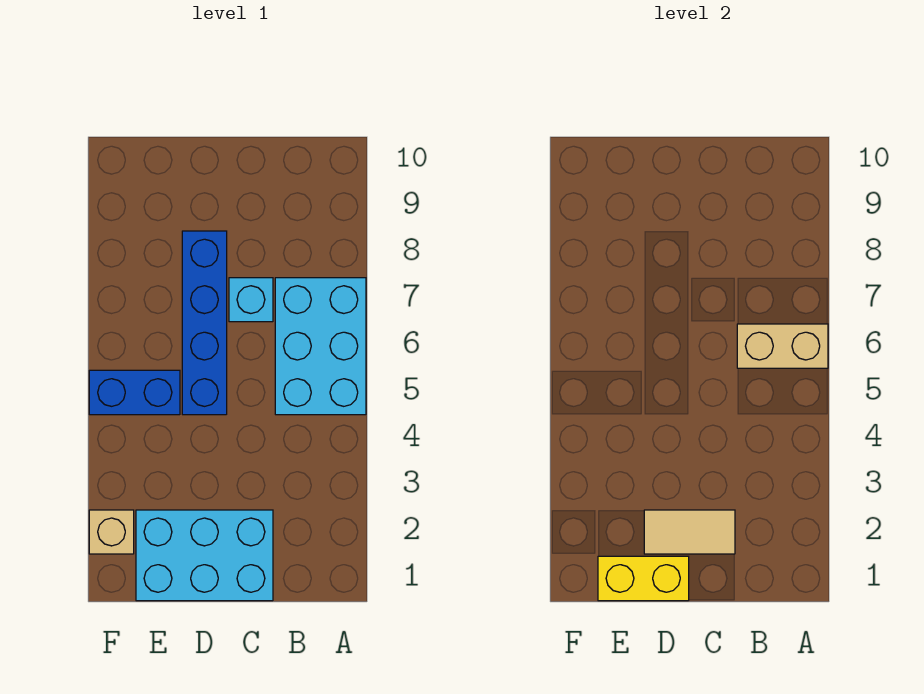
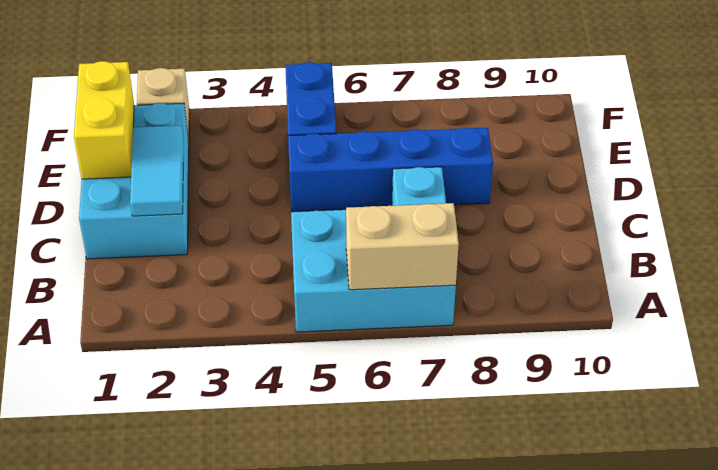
tan brick A6:B6 level 2 -> tan brick A6:A7 level 2
tan tile C2:D2 level 2 -> cyan tile C2:D2 level 2

